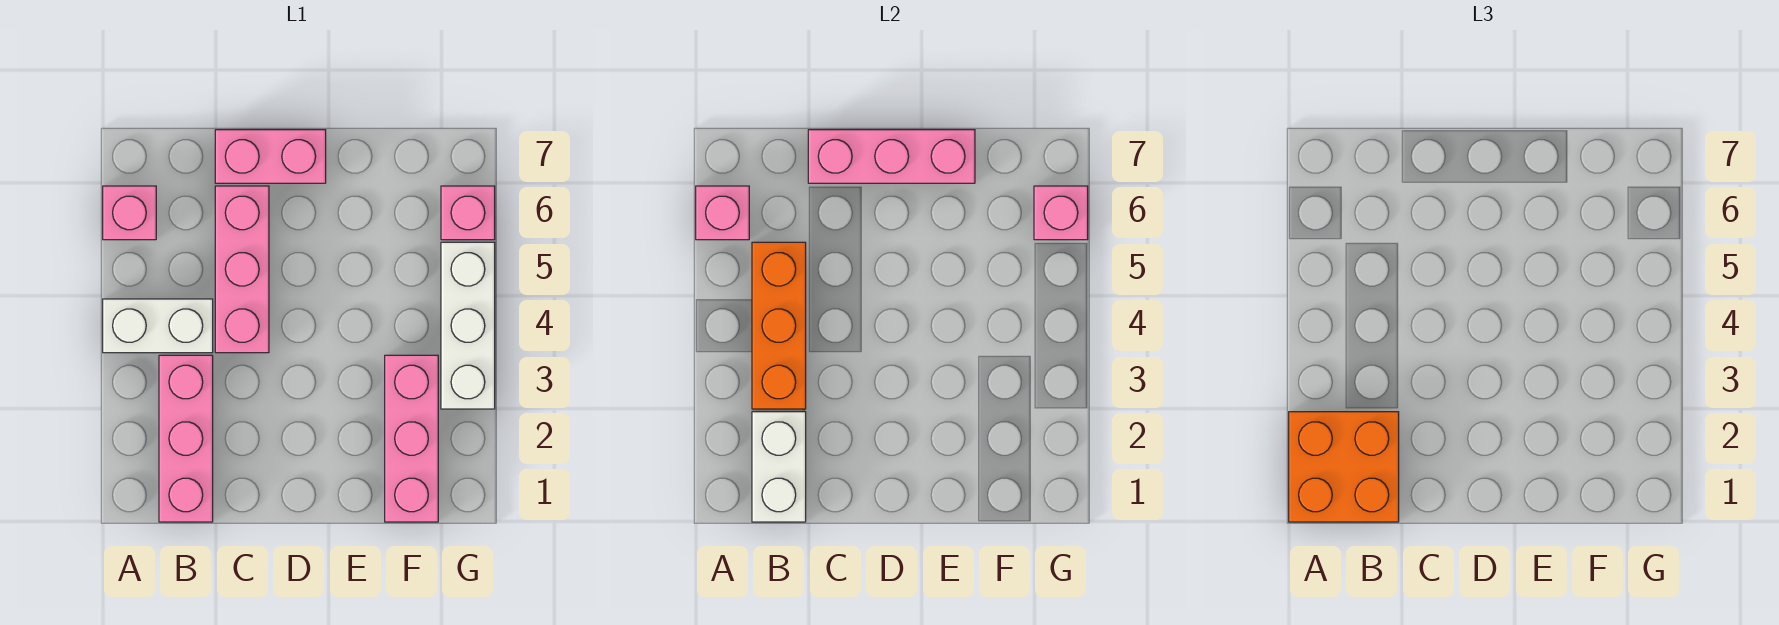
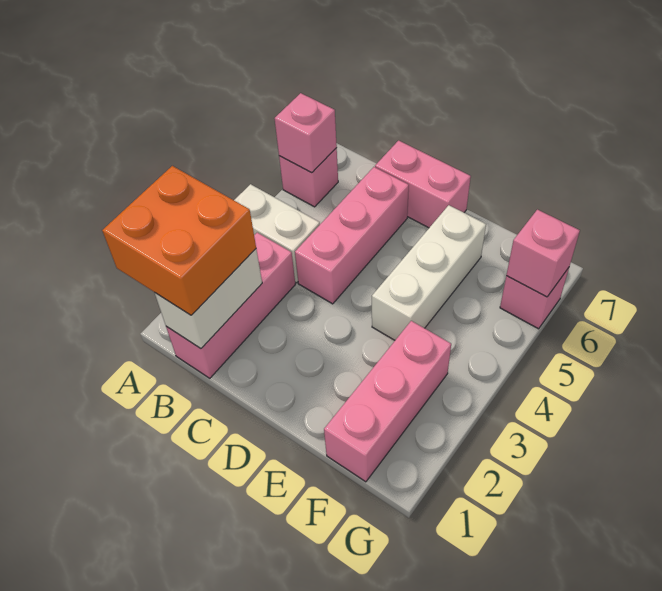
orange brick B3:B5 level 2 -> none
pink brick C7:E7 level 2 -> none
white brick G3:G5 level 1 -> white brick E4:E6 level 1

